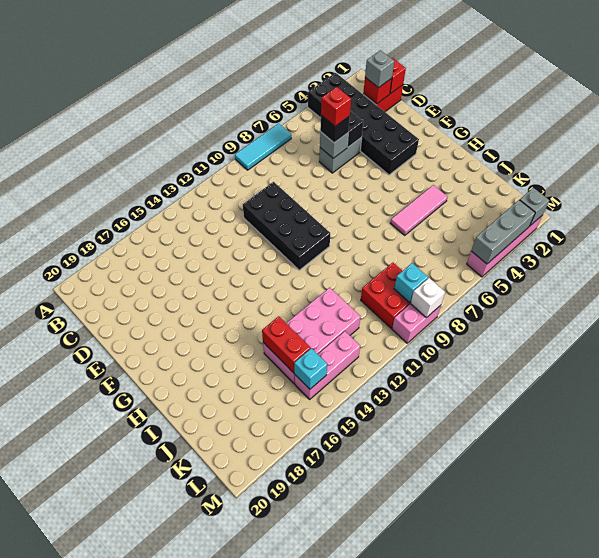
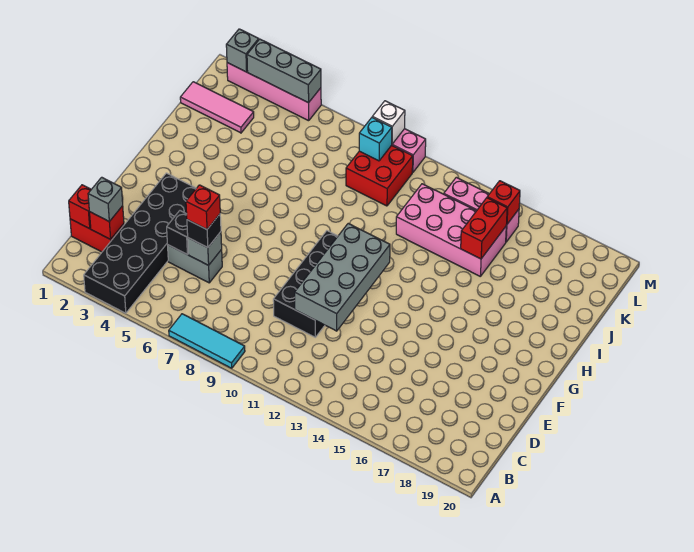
none -> grey brick D11:G12 level 2
pink tile I4:I6 level 1 -> pink tile K1:K3 level 1
cyan brick L15 level 2 -> red brick L15 level 2

